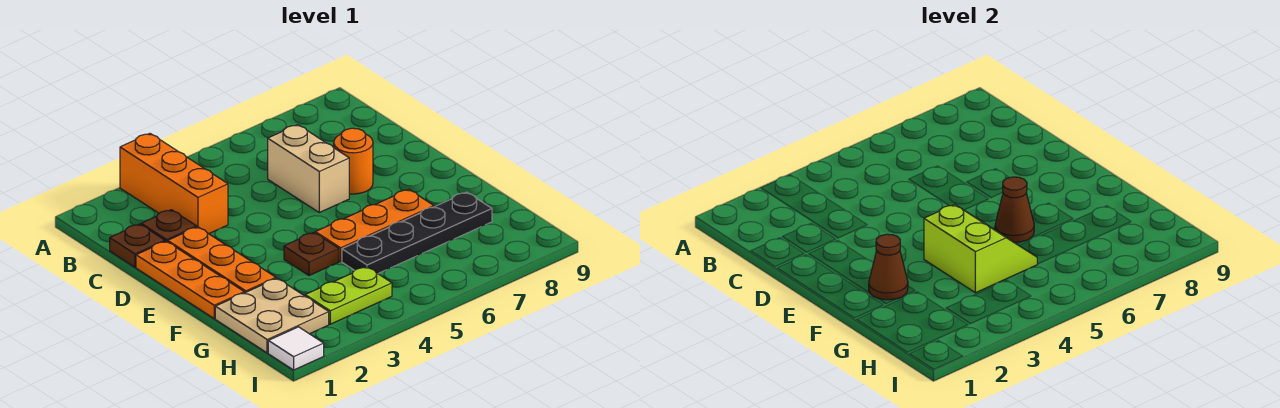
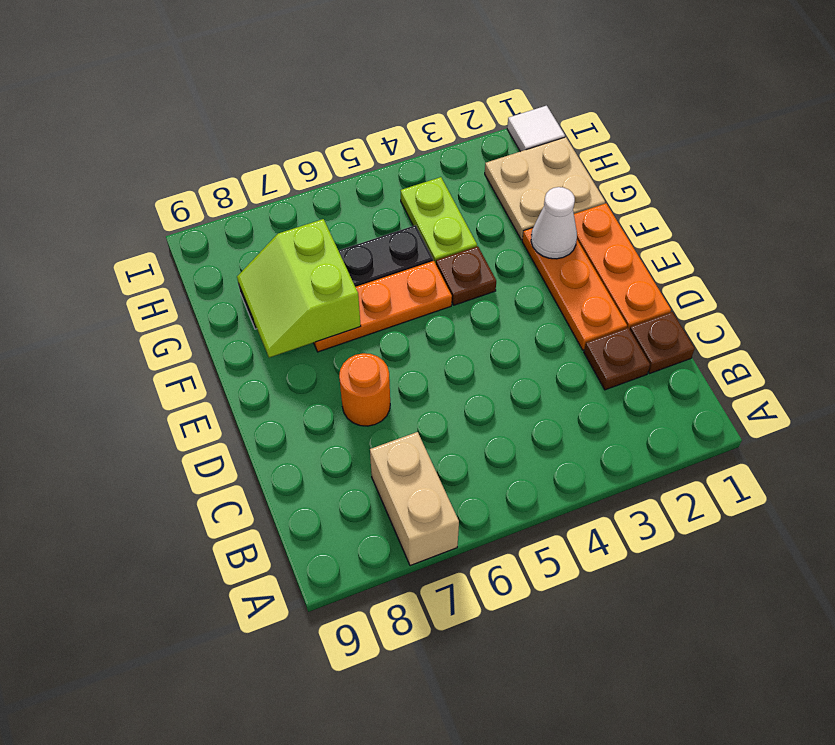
orange brick A3:C3 level 1 -> none
tan brick C6:D6 level 1 -> tan brick A7:B7 level 1
brown cone F2 level 2 -> white cone F2 level 2
lime slope F4:G5 level 2 top 4 -> lime slope F7:G8 level 2 top 7
brown cone F6 level 2 -> none
lime plate H3:H4 level 1 -> lime plate G4:H4 level 1

